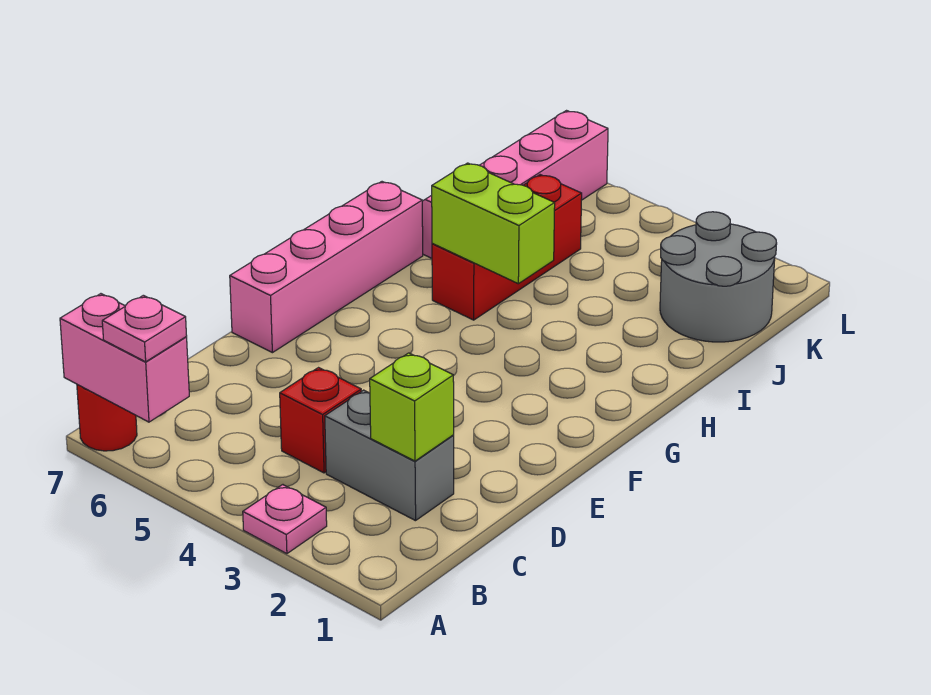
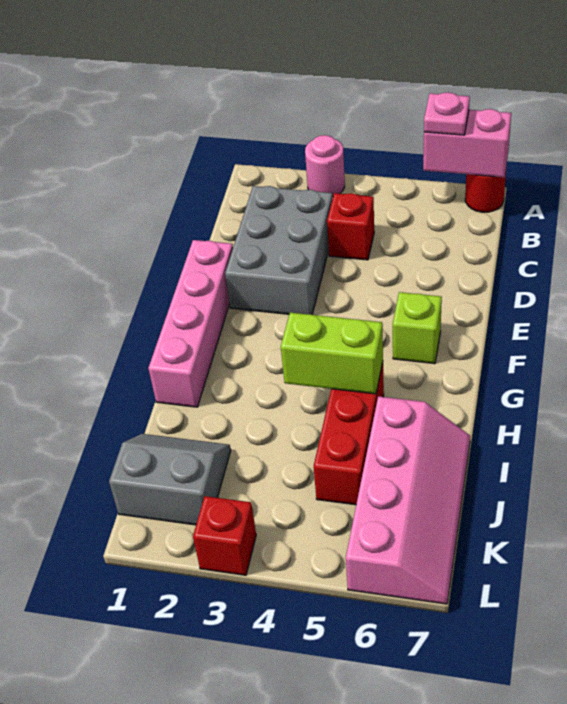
pink plate A3 level 1 -> pink round brick A3 level 1
grey brick C2:C3 level 1 -> grey brick C2:E3 level 1
lime brick C2 level 2 -> lime brick F6 level 1
pink brick E7:H7 level 1 -> pink brick E1:H1 level 1
grey round brick J1:K2 level 1 -> grey slope J1:K2 level 1 top K
none -> red brick L3 level 1

